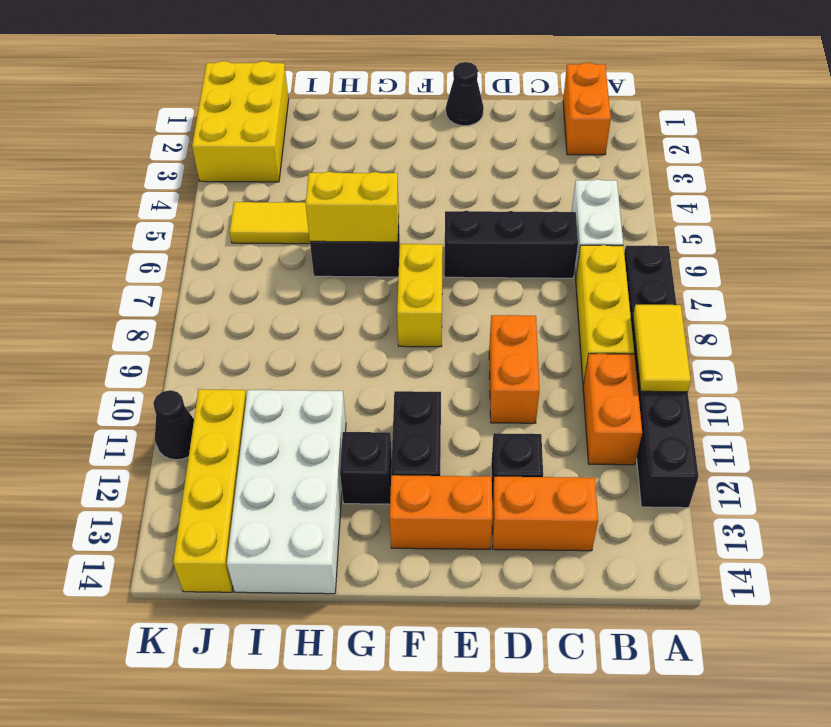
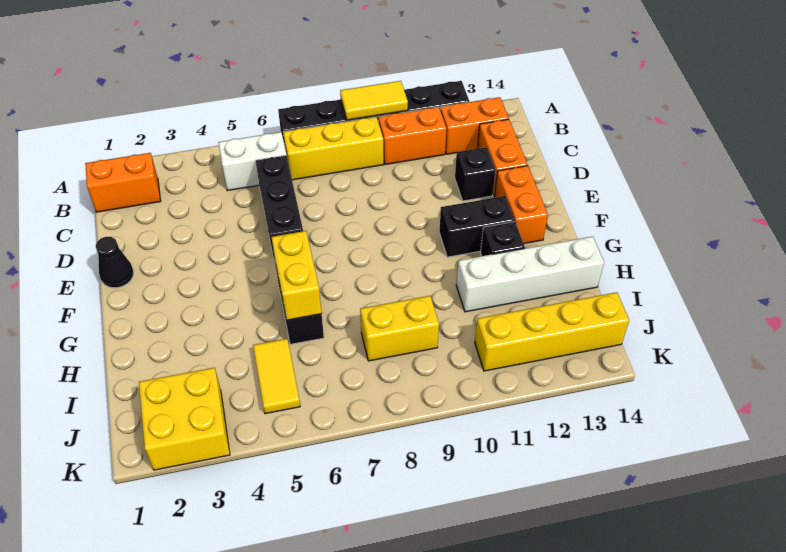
orange brick D9:D10 level 1 -> orange brick B12:B13 level 1
yellow brick F7:F8 level 1 -> yellow brick I8:I9 level 1
white brick H11:I14 level 1 -> white brick H11:H14 level 1
yellow brick J1:K3 level 1 -> yellow brick J2:K3 level 1
black cone K11 level 1 -> none

